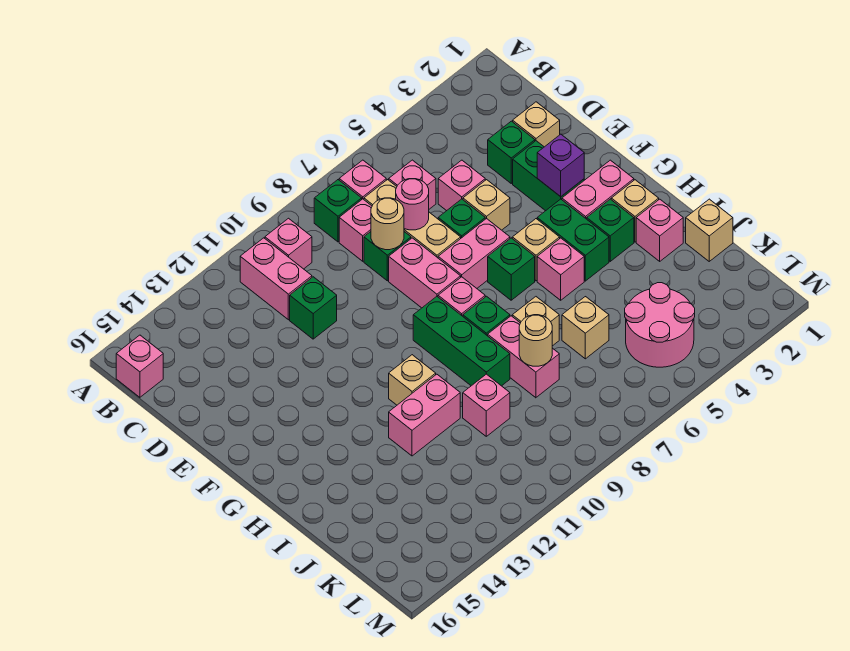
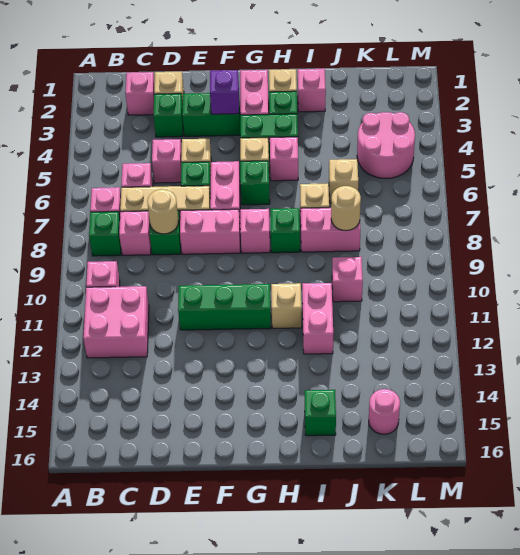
pink brick B11:C11 level 1 -> pink brick B11:C12 level 1
pink brick B16 level 1 -> pink brick C2 level 1
pink round brick D7 level 2 -> pink round brick K15 level 1
green brick D11 level 1 -> green brick I15 level 1
green brick G9:I9 level 1 -> green brick E11:G11 level 1
tan brick J1 level 1 -> none

